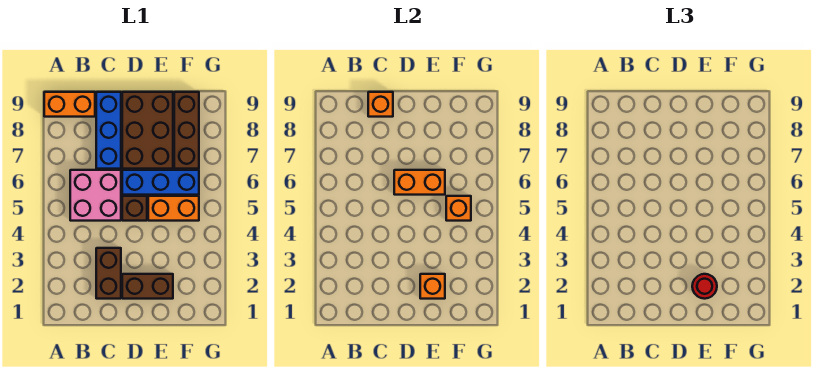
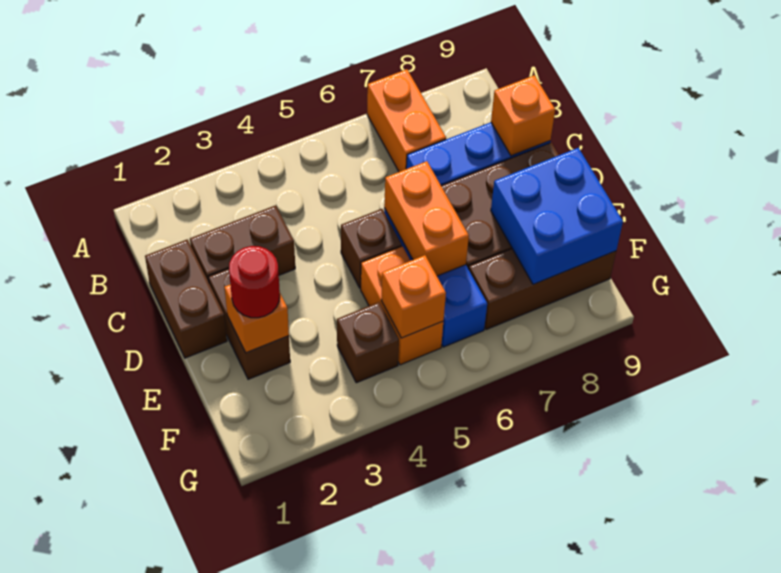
orange brick A9:B9 level 1 -> orange brick A7:B7 level 1
pink brick B5:C6 level 1 -> none
none -> brown brick C1:D1 level 1
none -> blue brick E8:F9 level 2
none -> brown brick F4 level 1

